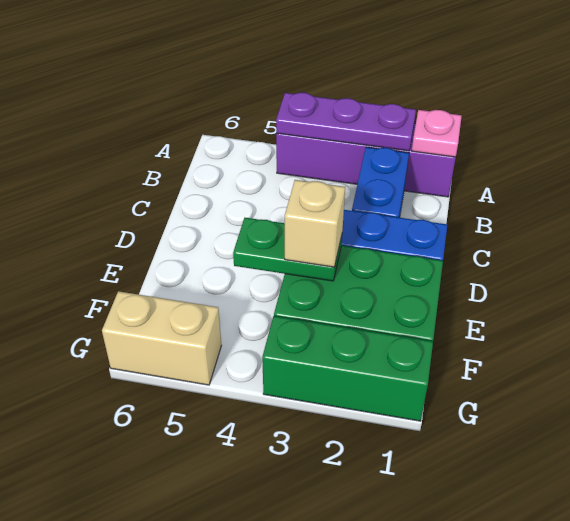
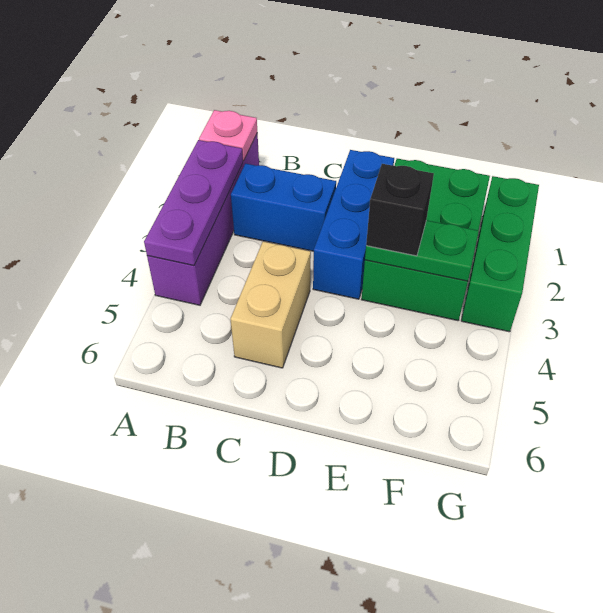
green plate E3:E4 level 2 -> green plate E3:F3 level 2
tan brick E3 level 3 -> black brick E3 level 3
tan brick G5:G6 level 1 -> tan brick C4:C5 level 1

